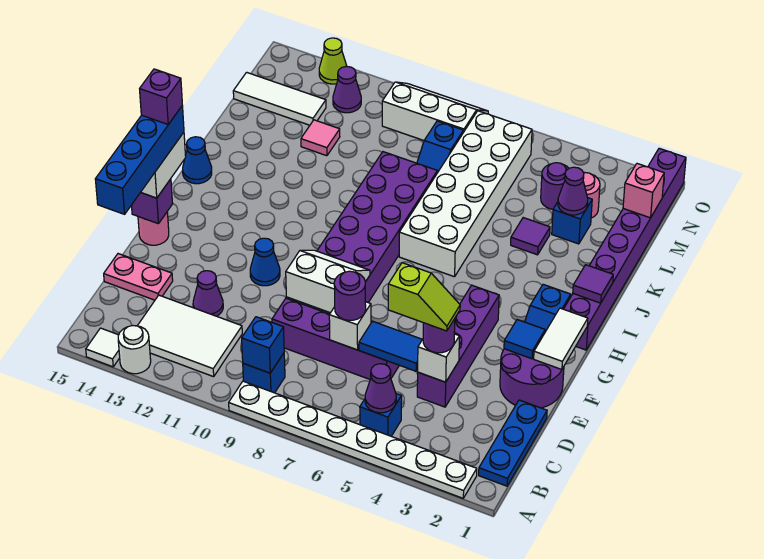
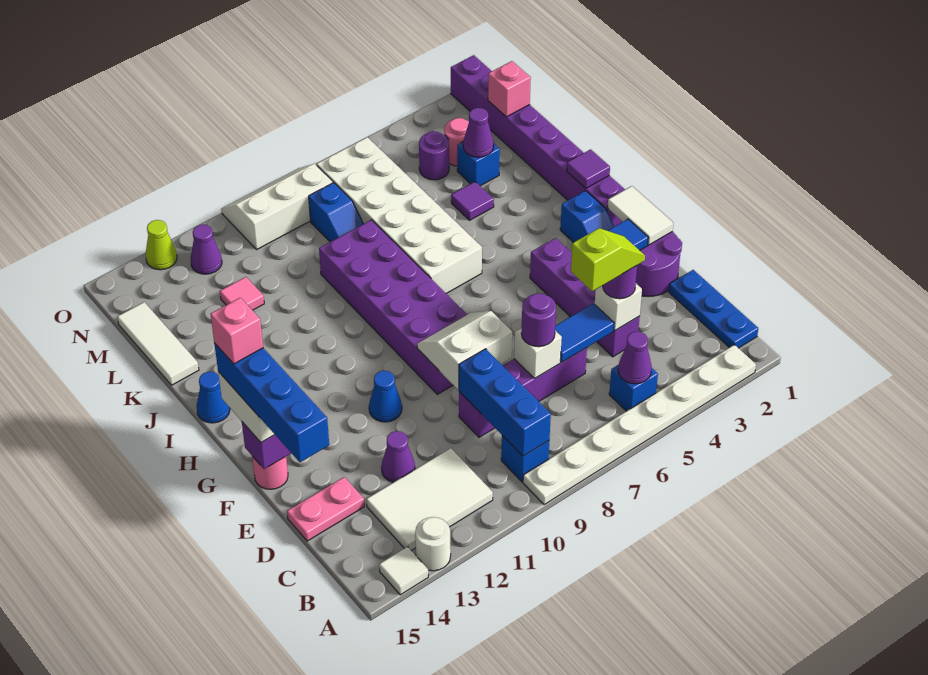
blue brick B9 level 2 -> blue brick B9:D9 level 2
purple brick G15 level 5 -> pink brick G15 level 5
white tile M13:M15 level 1 -> white tile K15:M15 level 1

